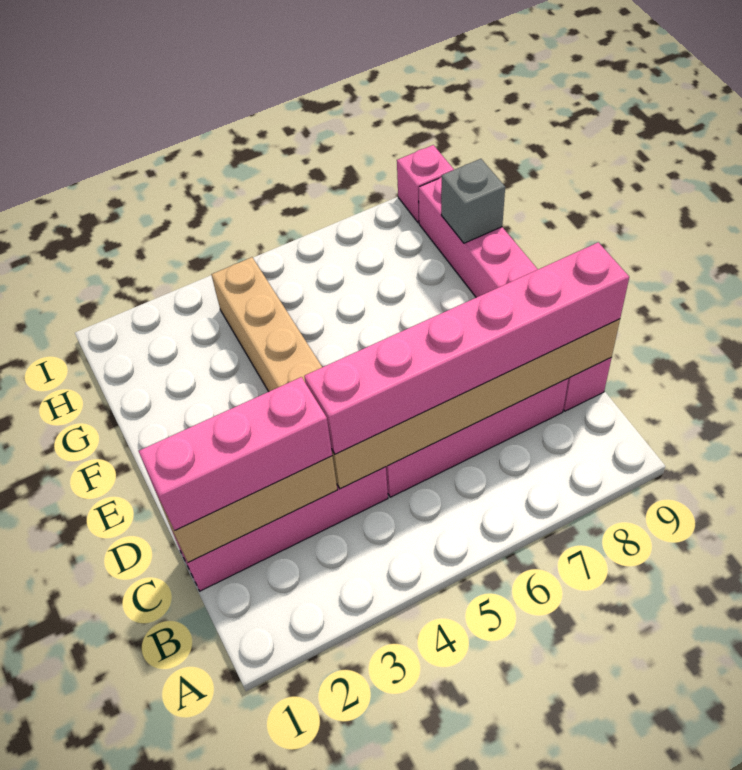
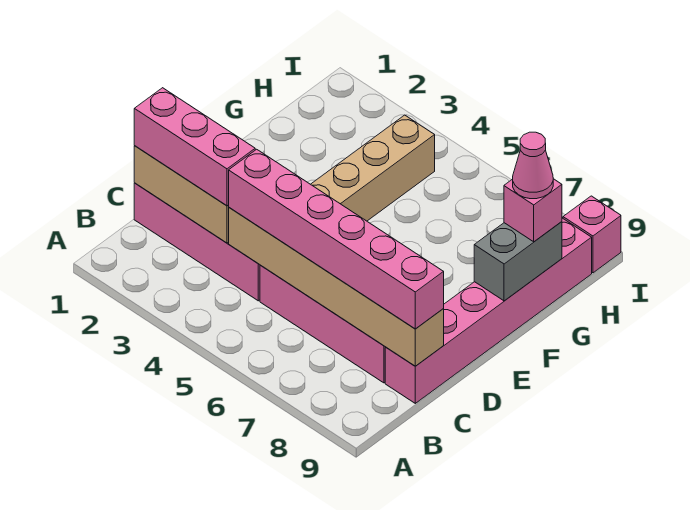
grey brick G9 level 2 -> grey brick F9:G9 level 2
none -> pink brick G9 level 3
none -> pink cone G9 level 4

